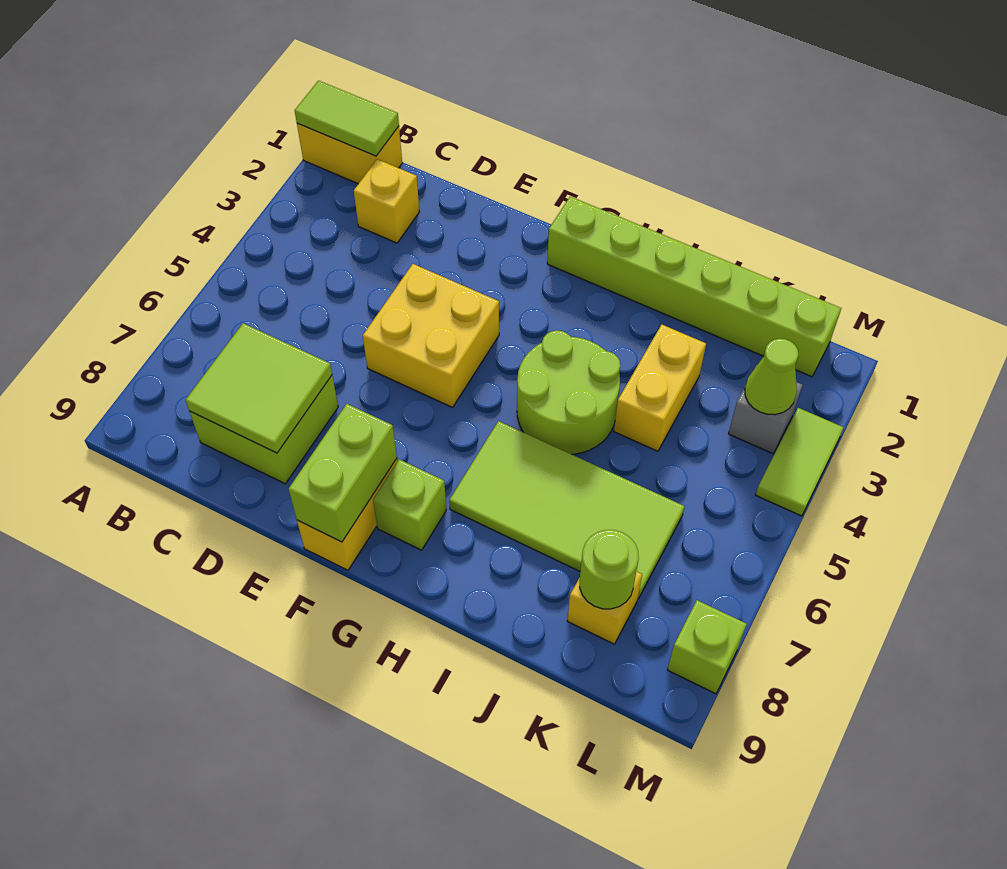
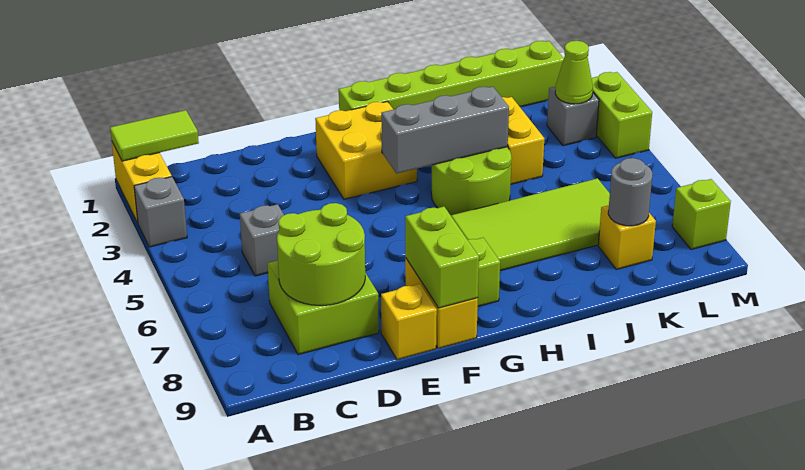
yellow brick A1:B1 level 1 -> yellow brick A1:A2 level 1
none -> grey brick A3 level 1
yellow brick C2 level 1 -> yellow brick E9 level 1
none -> grey brick C5 level 1
lime tile C7:D8 level 2 -> lime round brick C7:D8 level 2
yellow brick E4:F5 level 1 -> yellow brick F2:G3 level 1
none -> grey brick G4:I4 level 2
lime round brick K8 level 2 -> grey round brick K8 level 2
lime tile M3:M4 level 1 -> lime brick M3:M4 level 1

